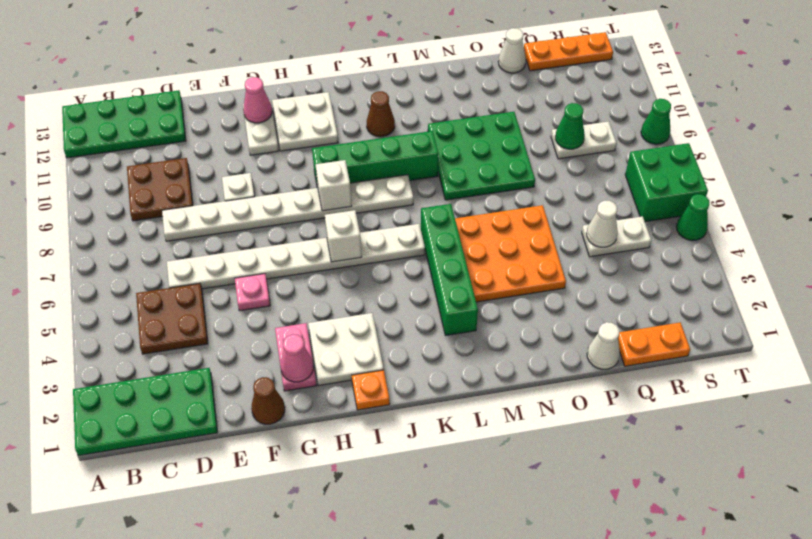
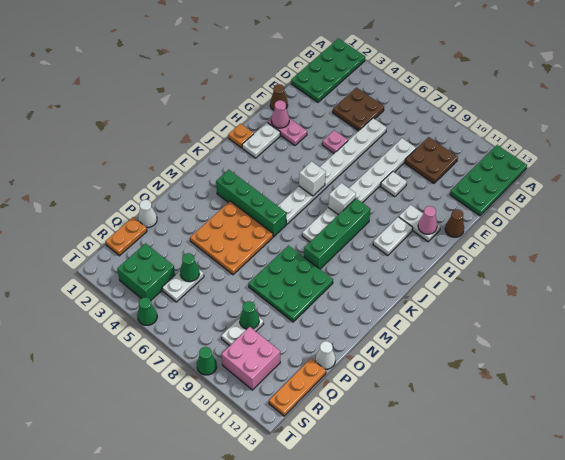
white plate H2:I3 level 1 -> white plate H2:I2 level 1
white plate H11:I12 level 1 -> white plate H11:I11 level 1
brown cone K11 level 1 -> brown cone F13 level 1
white cone Q5 level 2 -> green cone Q5 level 2
none -> pink brick R10:S11 level 1
green brick S6:T7 level 1 -> green brick R3:S4 level 1

